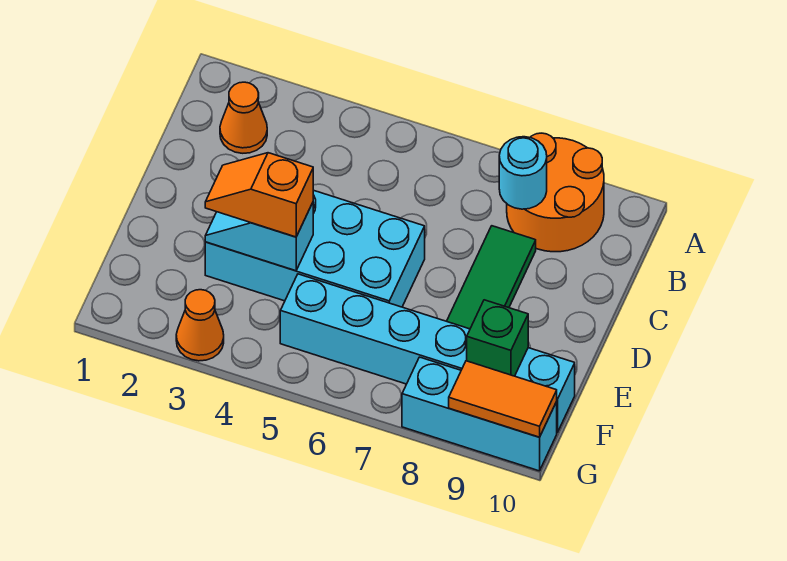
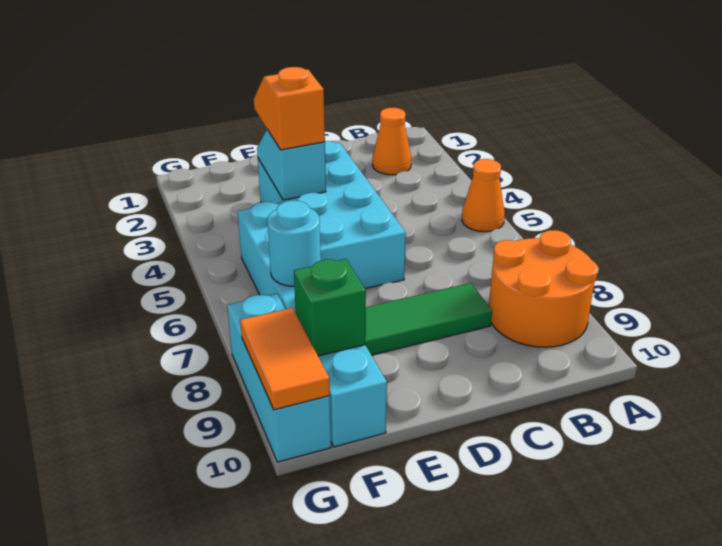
cyan round brick B8 level 2 -> cyan round brick F7 level 2
orange cone G3 level 1 -> orange cone A5 level 1

